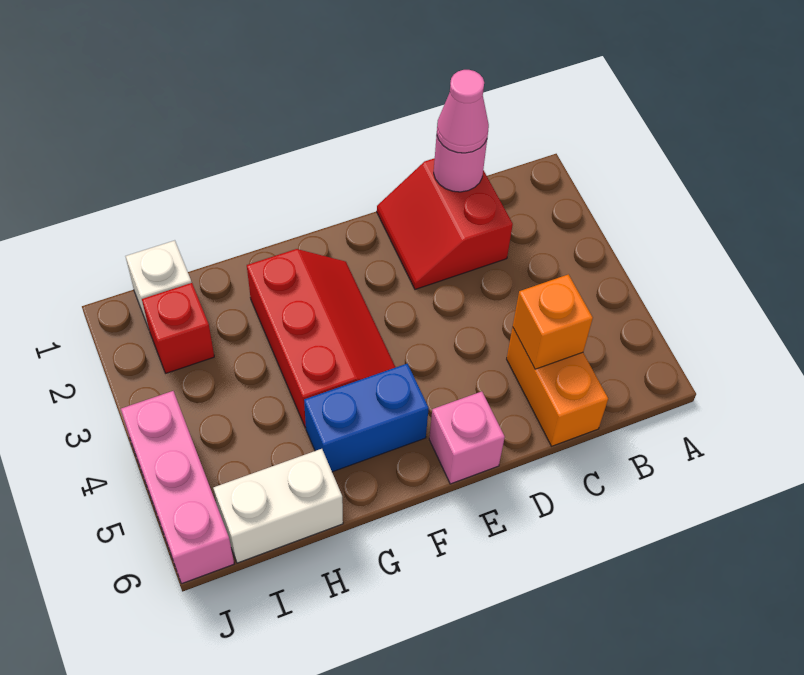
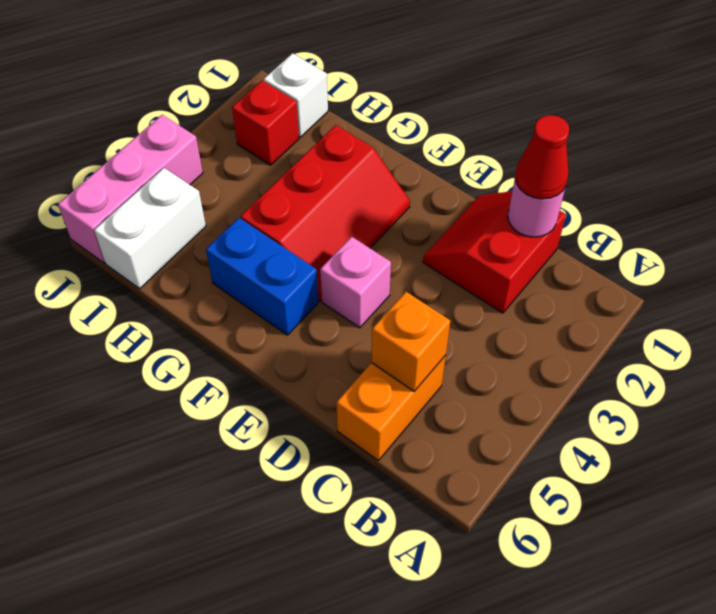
pink cone C1 level 3 -> red cone C1 level 3
pink brick E6 level 1 -> pink brick E4 level 1
white brick H6:I6 level 1 -> white brick I5:I6 level 1

